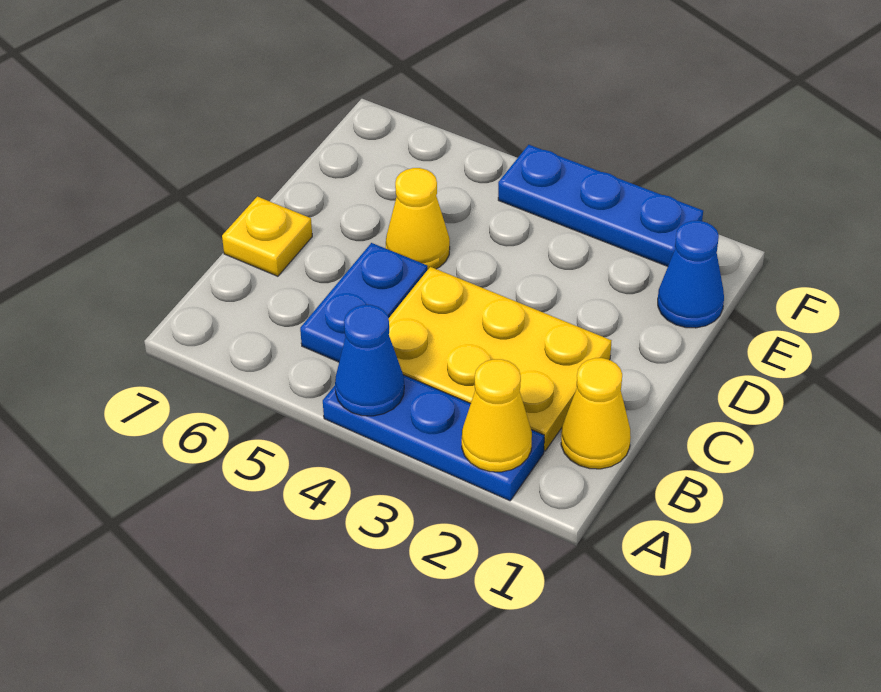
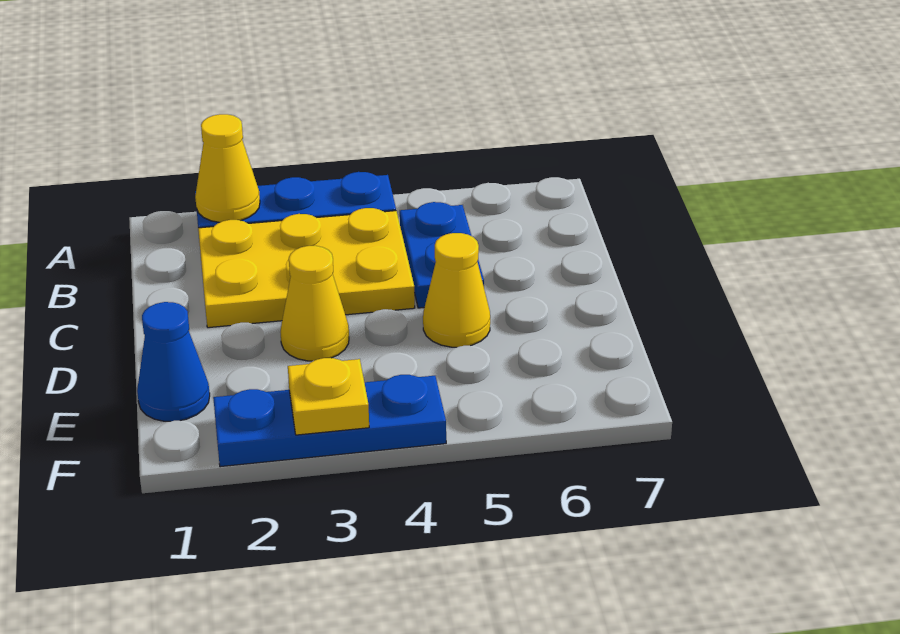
blue cone A4 level 2 -> none
yellow cone B1 level 1 -> yellow cone D3 level 1
yellow plate C7 level 1 -> yellow plate F3 level 2

